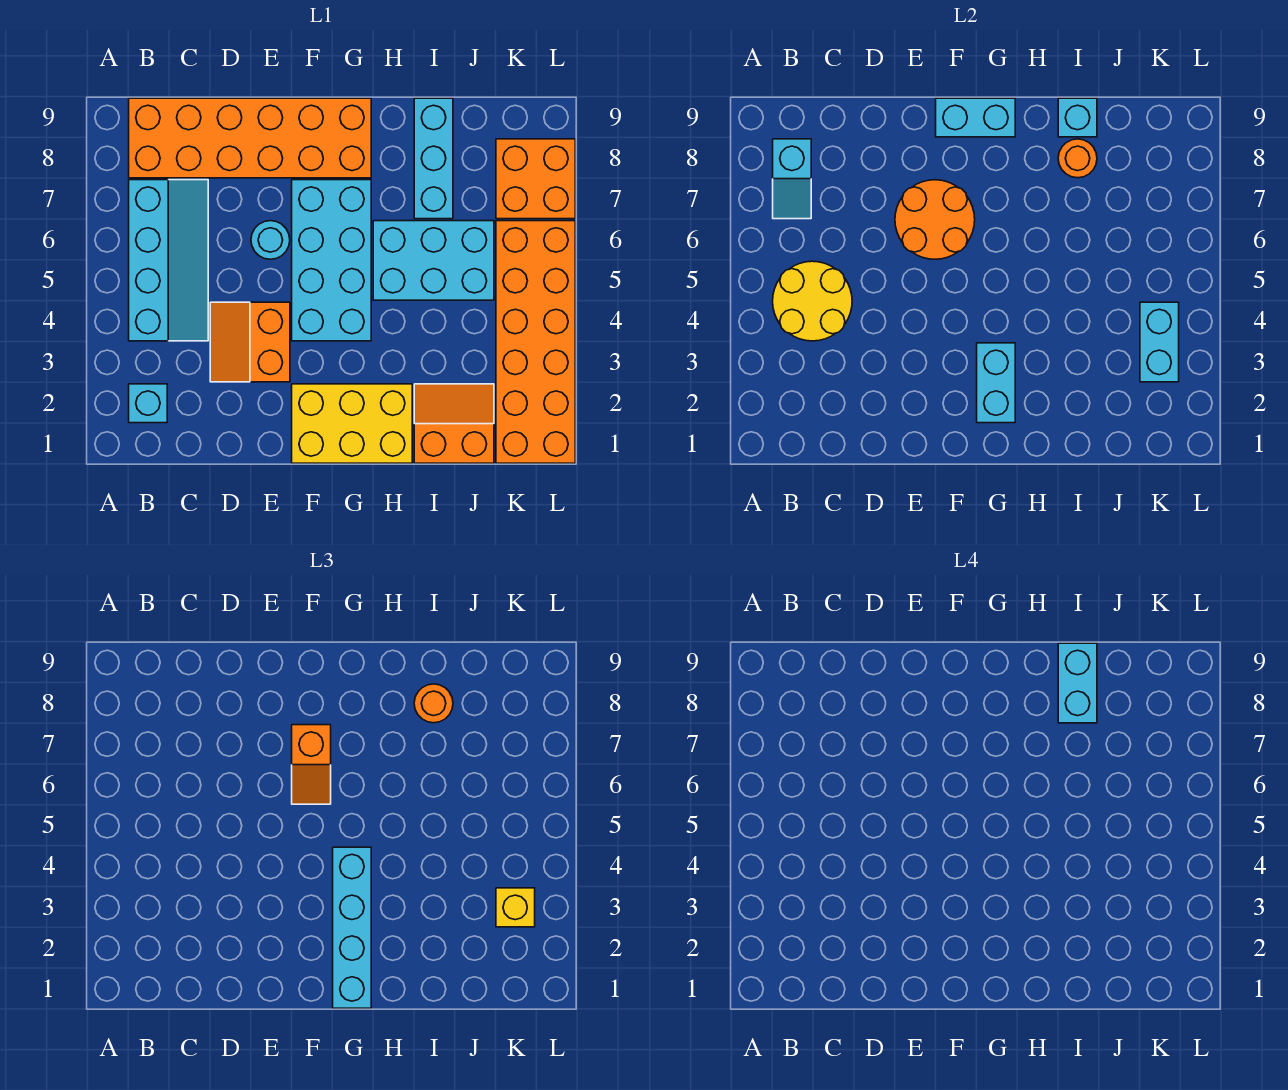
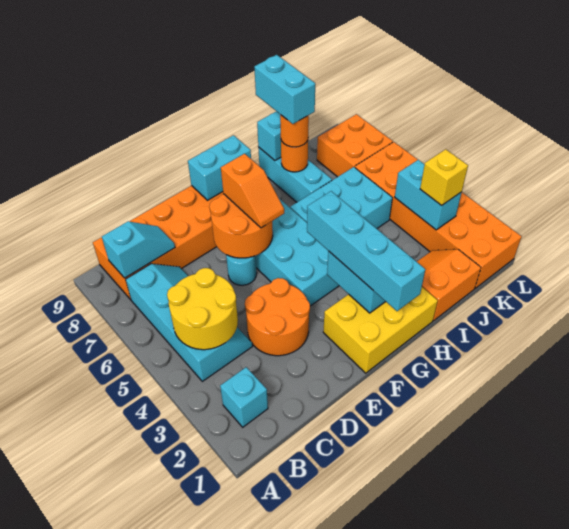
cyan slope B7:B8 level 2 top 8 -> cyan slope B8:C8 level 2 top B
orange slope D3:E4 level 1 top E -> orange round brick D3:E4 level 1

